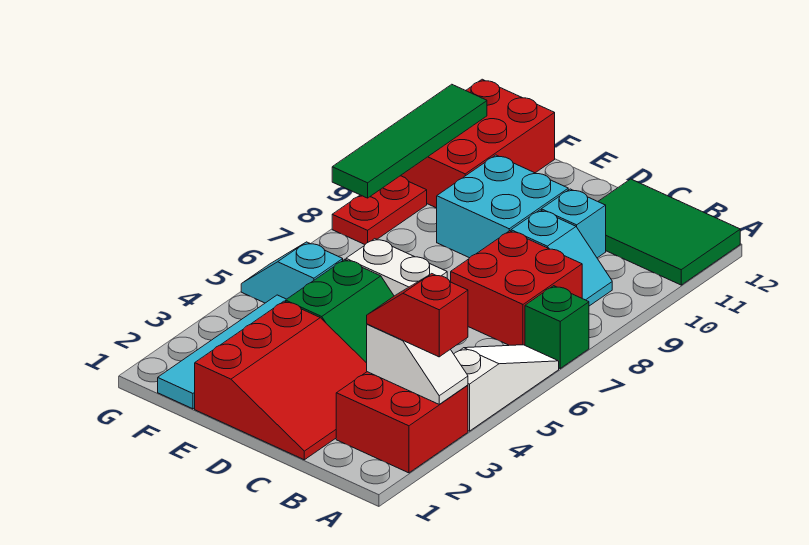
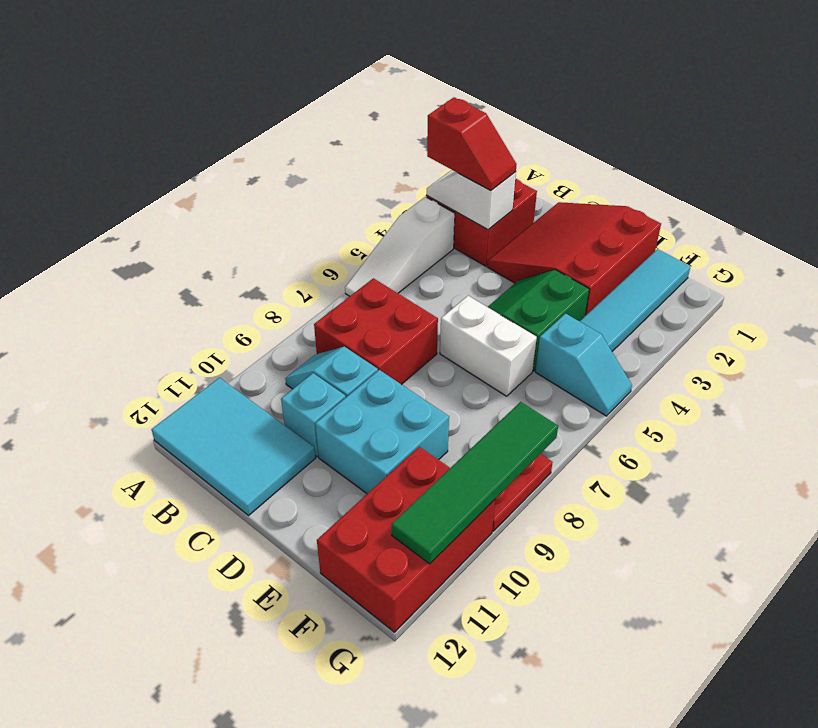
green brick A7 level 1 -> none
green tile A11:C12 level 1 -> cyan tile A11:C12 level 1

